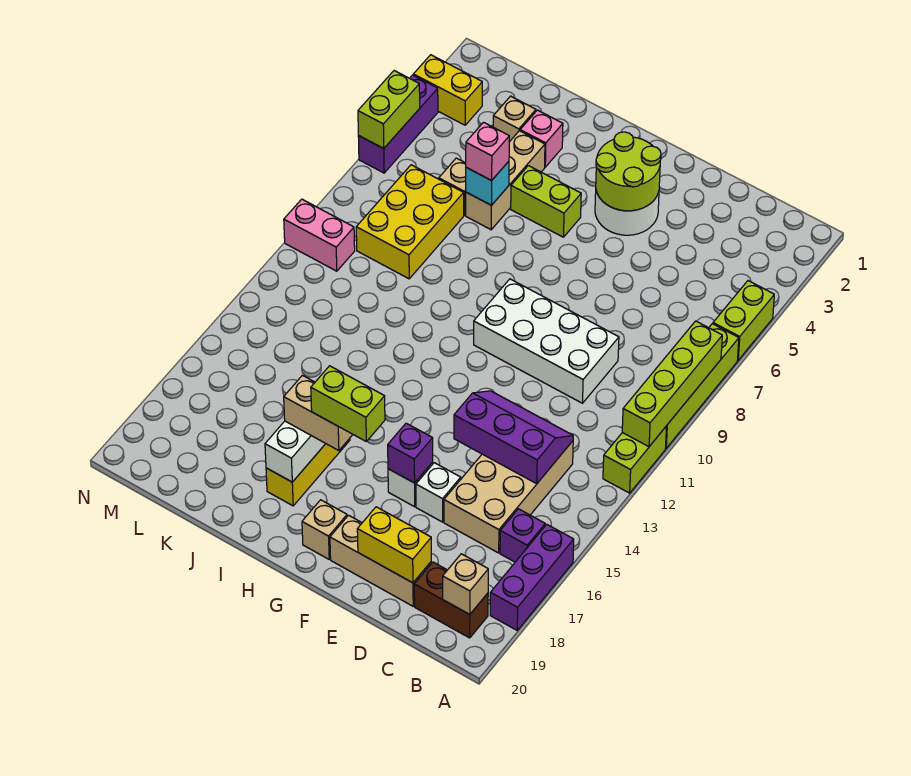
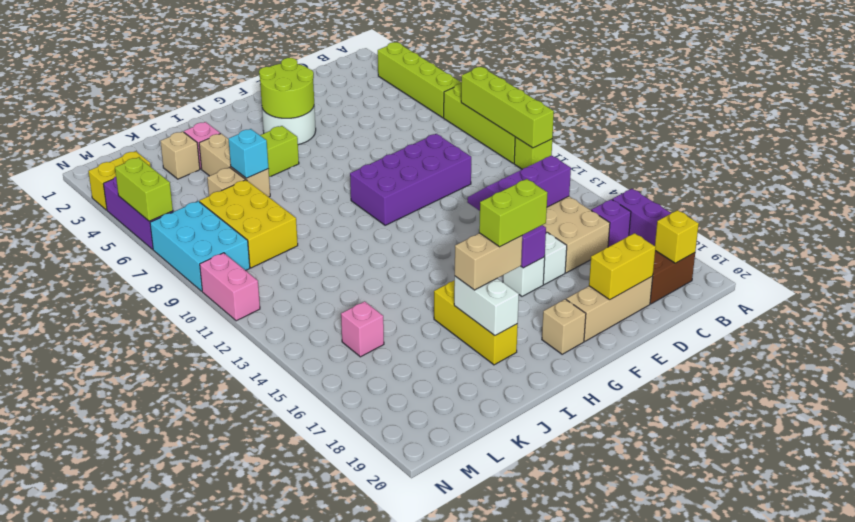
lime brick A5:A6 level 1 -> lime brick A3:A6 level 1
lime brick A11:A12 level 1 -> lime brick A11 level 1
tan brick B19 level 2 -> yellow brick B19 level 2
white brick D9:G10 level 1 -> purple brick D9:G10 level 1
pink brick J6 level 3 -> pink brick L15 level 1
none -> cyan brick M7:N9 level 1
pink brick M10:N10 level 1 -> pink brick N10:N11 level 1

